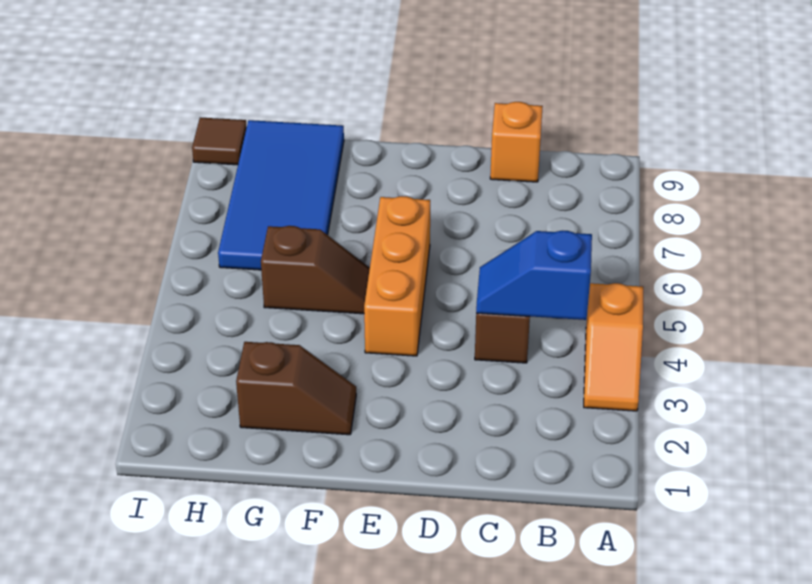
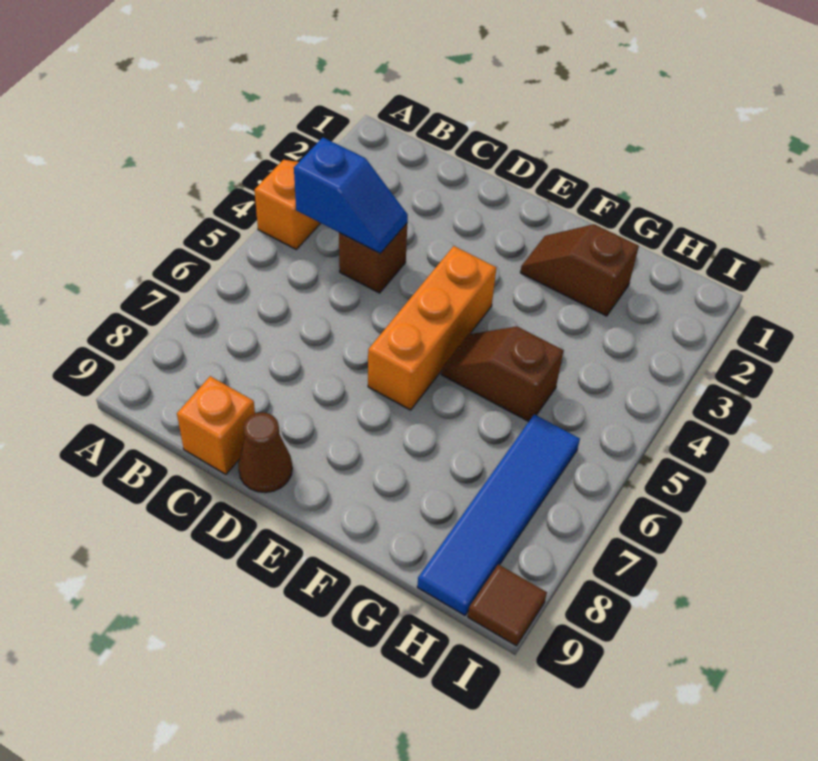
none -> brown cone D9 level 1
blue tile G6:H9 level 1 -> blue tile H6:H9 level 1

